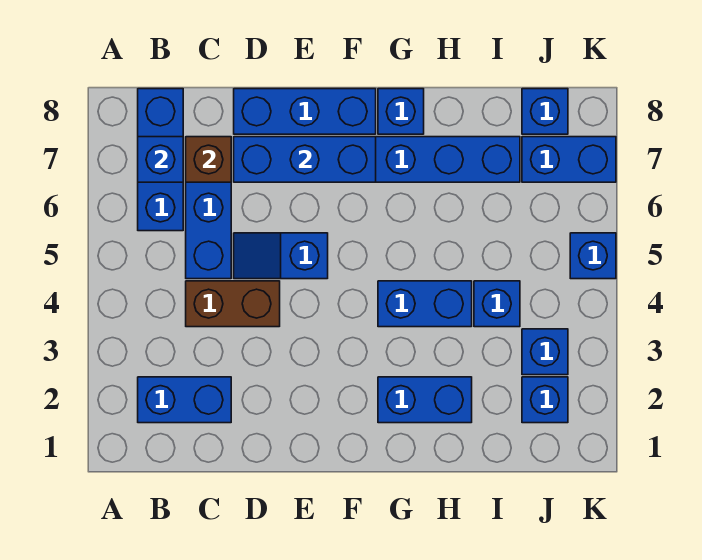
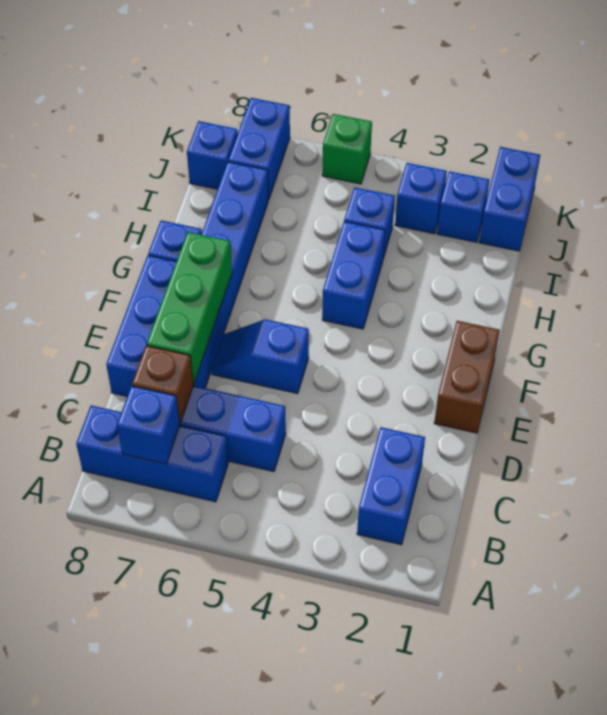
brown brick C4:D4 level 1 -> brown brick E1:F1 level 1
blue slope D5:E5 level 1 top E -> blue slope E5:E6 level 1 top 5
blue brick D7:F7 level 2 -> green brick D7:F7 level 2
blue brick G2:H2 level 1 -> blue brick J1:K1 level 1
blue brick K5 level 1 -> green brick K5 level 1

